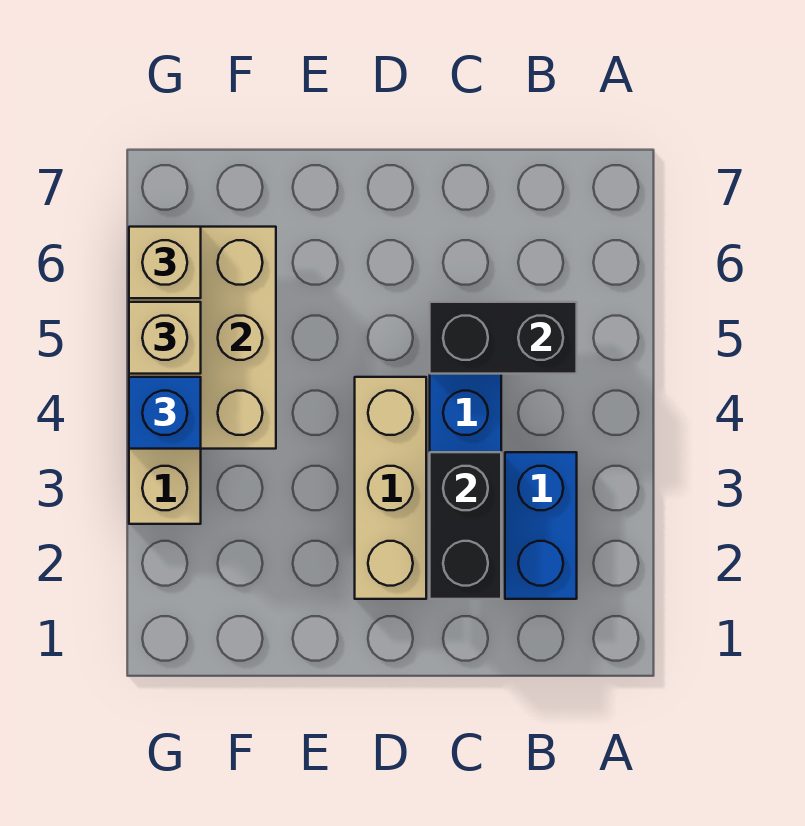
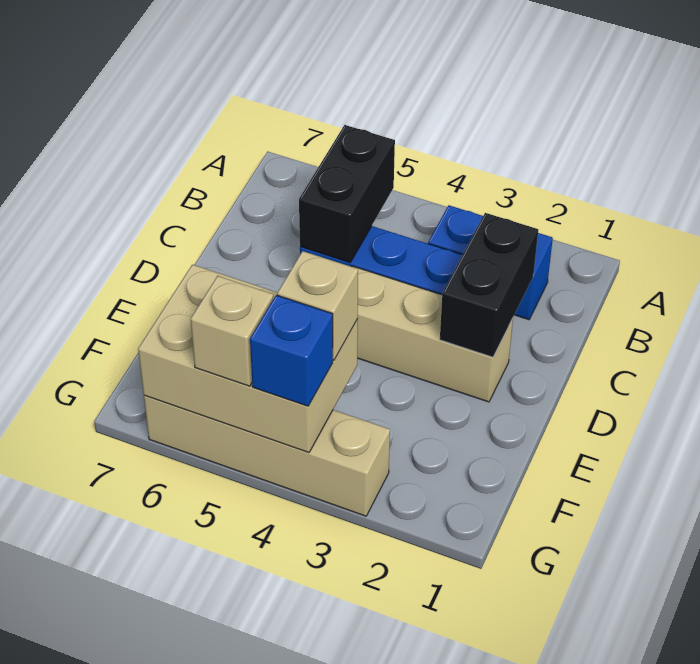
black brick C2:C3 level 2 -> black brick C2:D2 level 2
tan brick G6 level 3 -> tan brick F4 level 3

